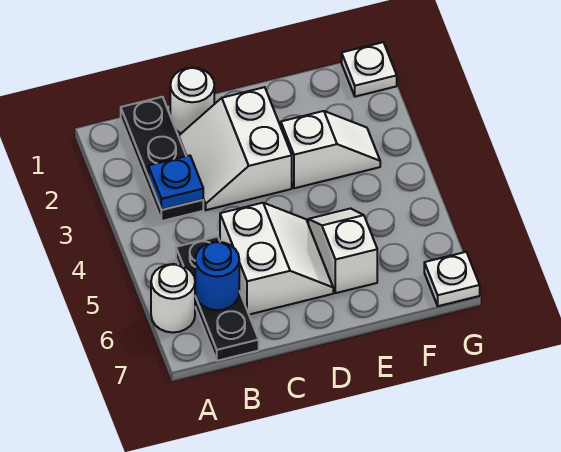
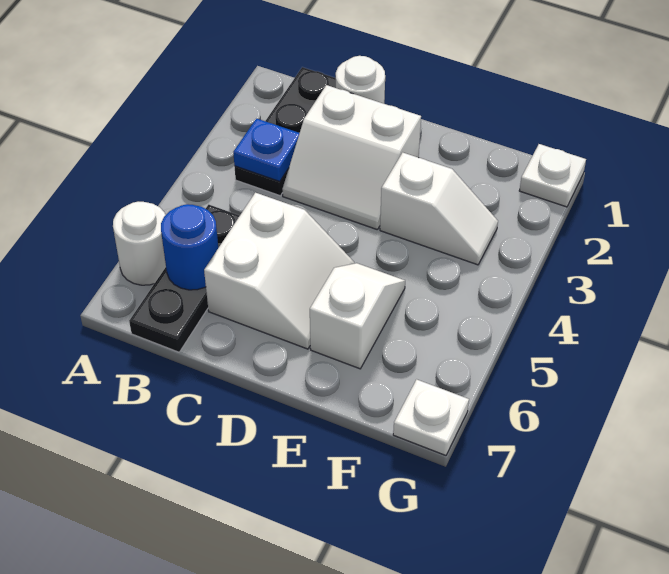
white slope C2:D3 level 1 top D -> white slope C2:D3 level 1 top 2

